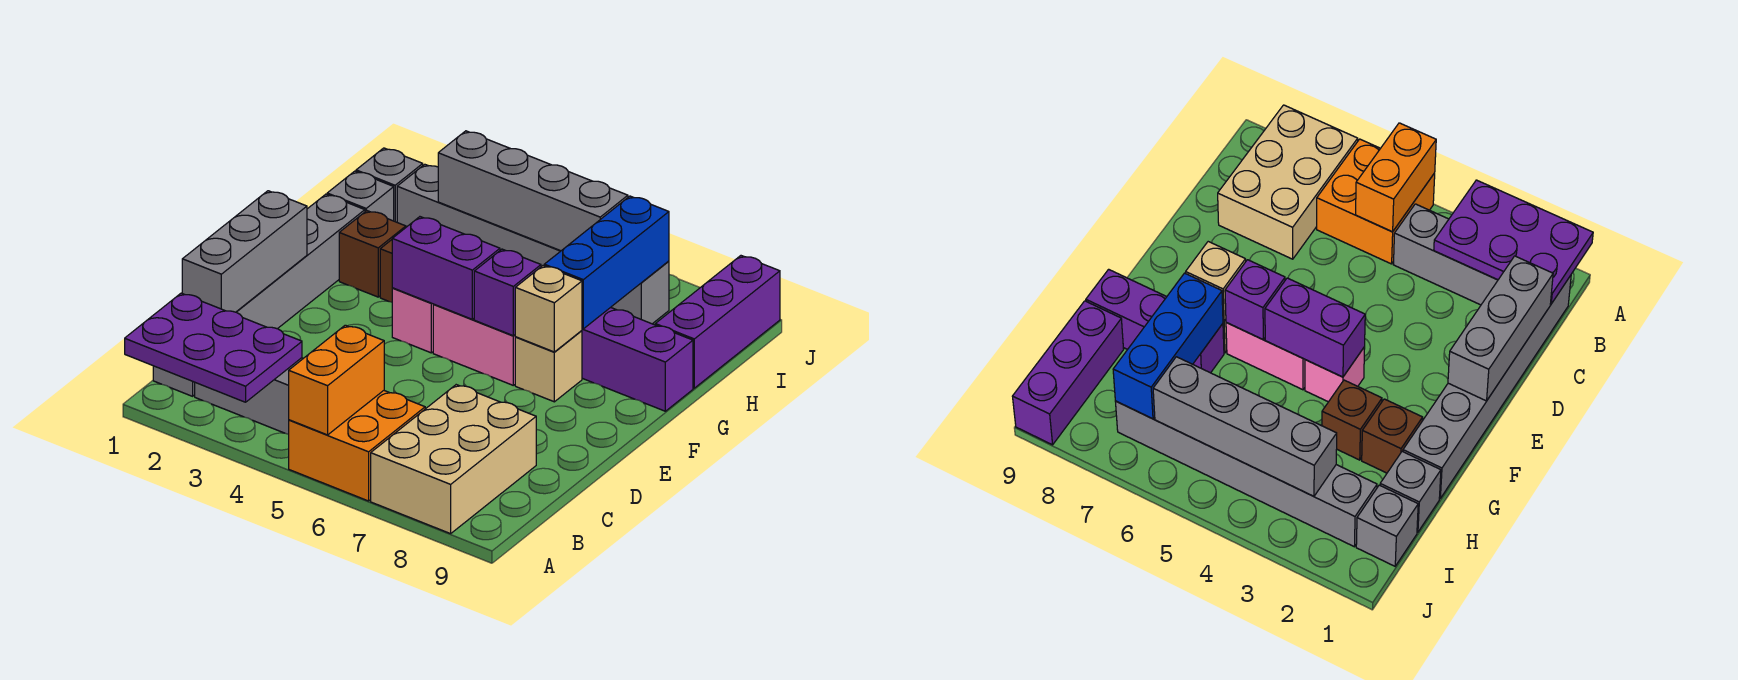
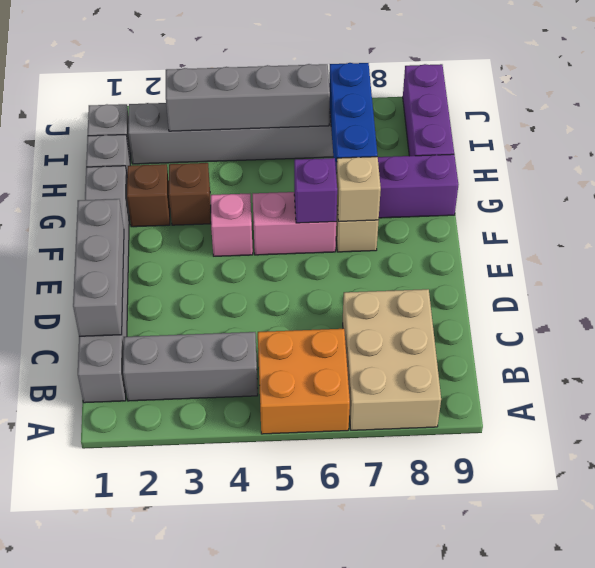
purple plate A1:B3 level 2 -> none
orange brick A5:B5 level 2 -> none
purple brick F4:F5 level 2 -> none

